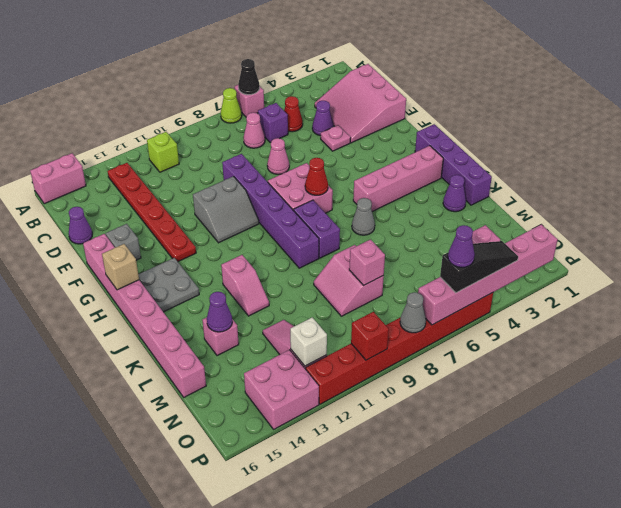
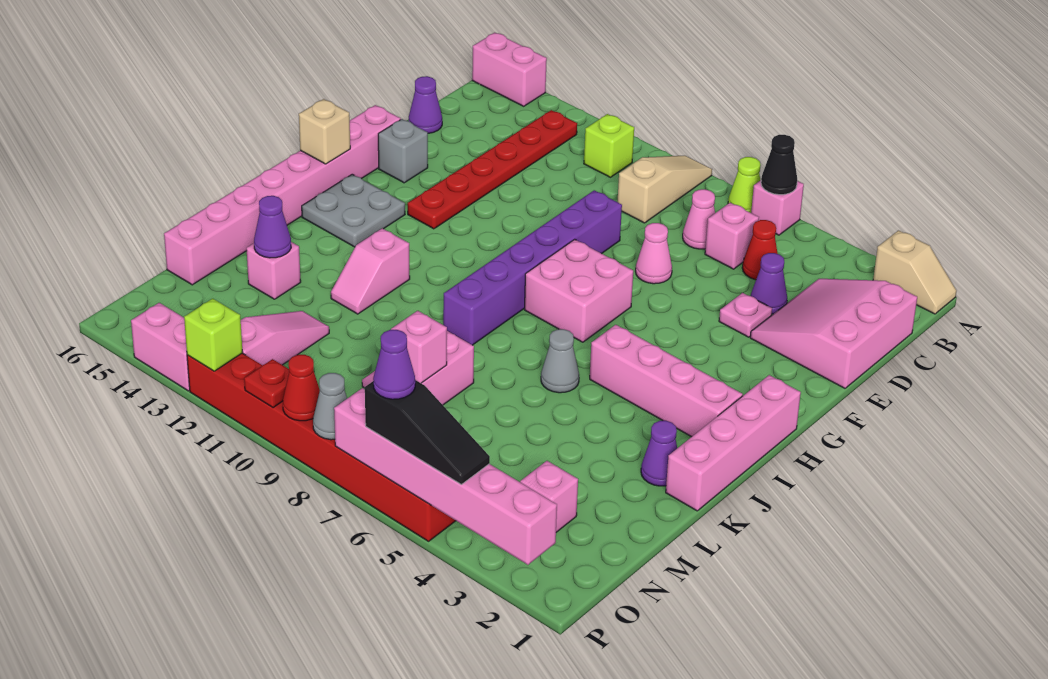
none -> tan slope A1:A2 level 1 top 2
none -> tan slope A9:C9 level 1 top C
purple brick C6 level 1 -> pink brick C6 level 1
grey slope F10:G11 level 1 top F -> none
purple brick H1:K1 level 1 -> pink brick H1:K1 level 1
red cone H7 level 2 -> red cone P9 level 2
purple brick I8:J8 level 1 -> none
white brick O12 level 2 -> none
pink brick O13:P14 level 1 -> pink brick P13:P14 level 1
red brick P10 level 2 -> red plate P10 level 2
none -> lime brick P12 level 2

